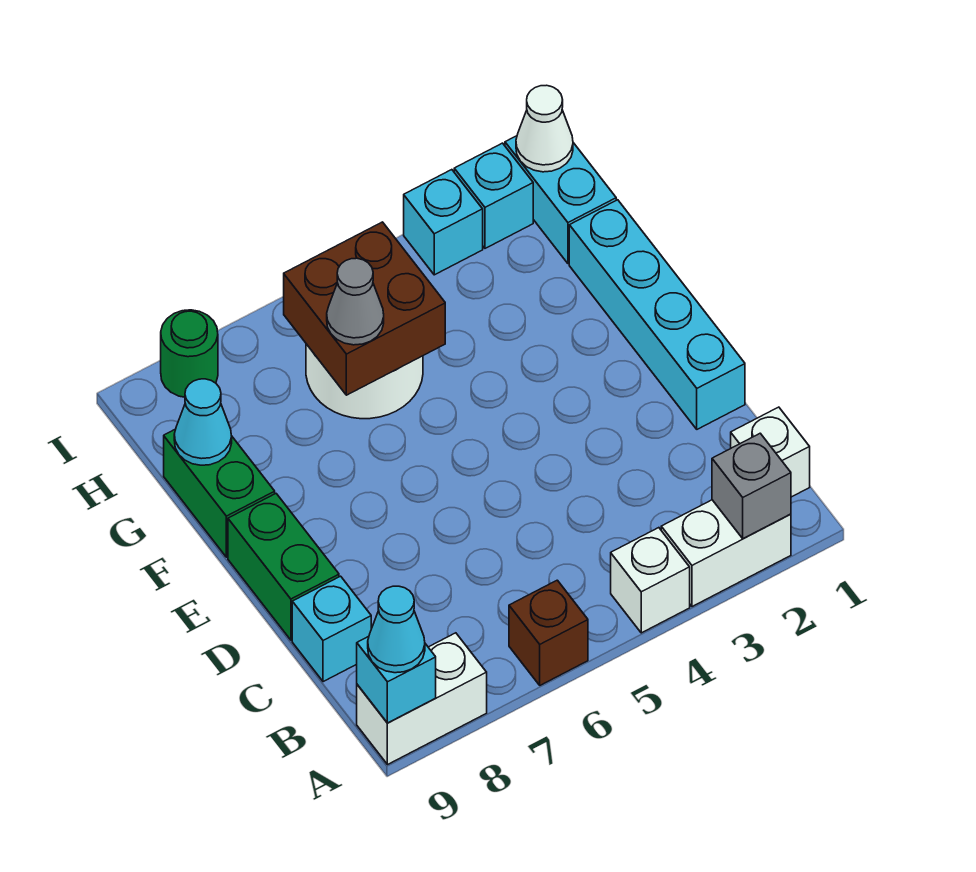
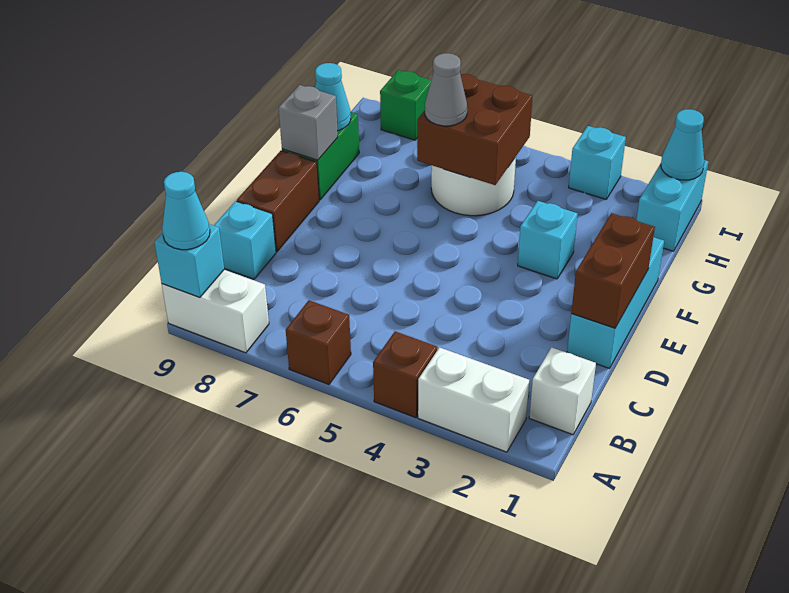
grey brick A2 level 2 -> grey brick F9 level 2
white brick A4 level 1 -> brown brick A4 level 1
cyan brick D1:G1 level 1 -> cyan brick D1:F1 level 1
none -> brown brick D1:E1 level 2
green brick D9:E9 level 1 -> brown brick D9:E9 level 1
white cone I1 level 2 -> cyan cone I1 level 2
cyan brick I2 level 1 -> cyan brick F3 level 1
green round brick I8 level 1 -> green brick I8 level 1

